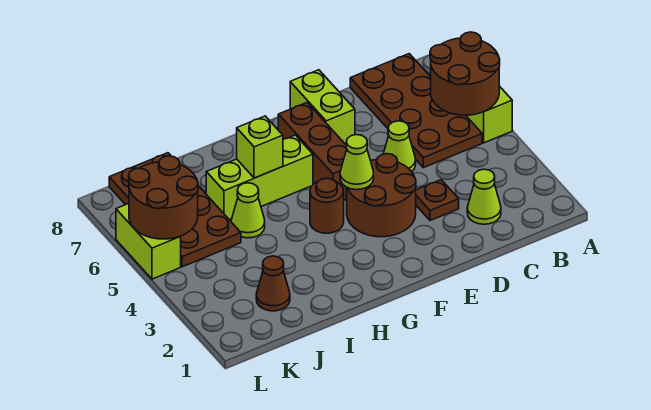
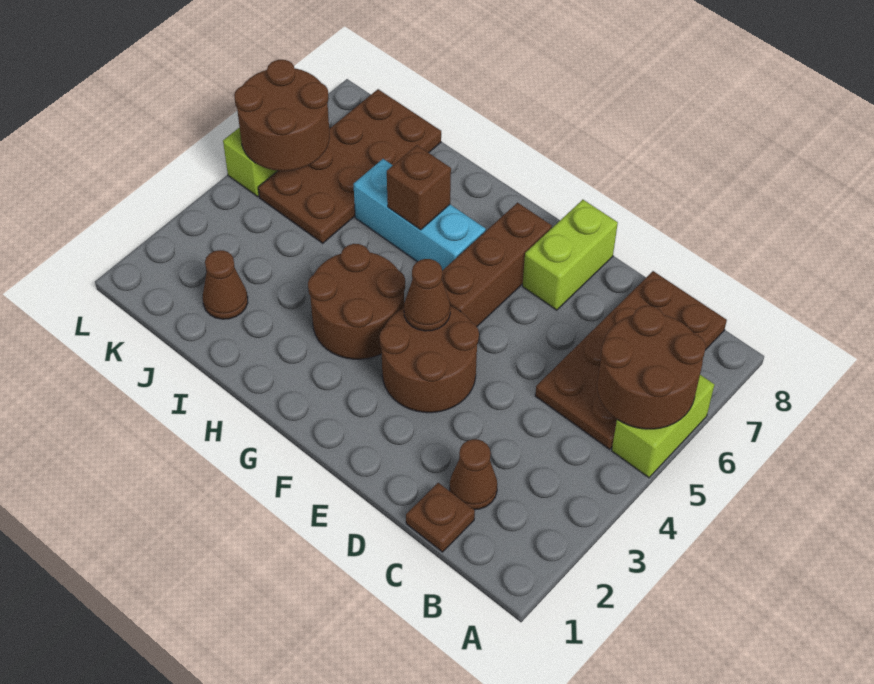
lime cone C2 level 1 -> brown cone C2 level 1
brown plate D3 level 1 -> brown plate C1 level 1
lime cone D5 level 1 -> none
lime cone F4 level 2 -> brown cone F4 level 2
brown round brick G4 level 1 -> brown round brick G3:H4 level 1
lime brick G6:I6 level 1 -> cyan brick G6:I6 level 1
lime brick H6 level 2 -> brown brick H6 level 2
lime cone I5 level 1 -> none

